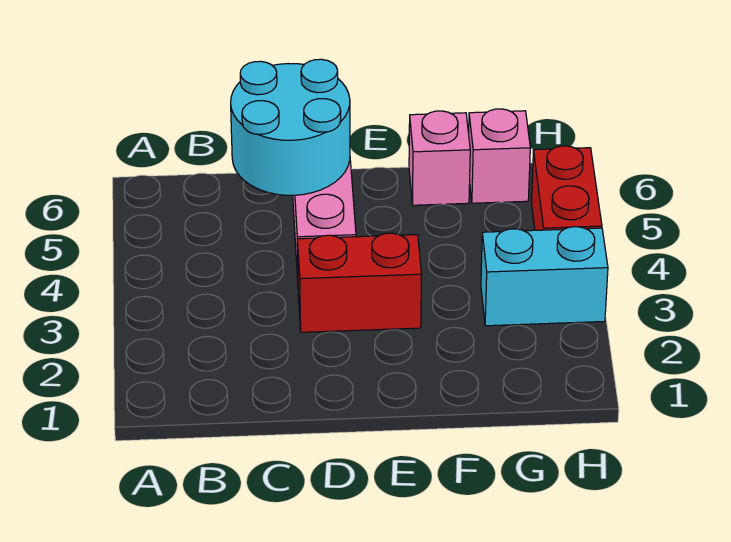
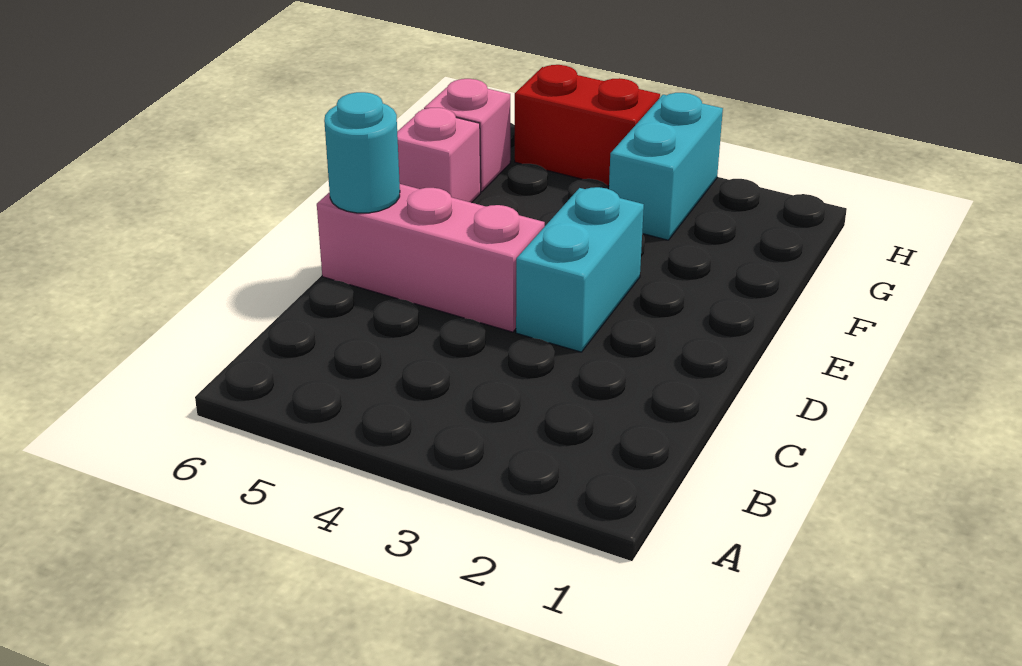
cyan round brick C5:D6 level 2 -> cyan round brick D6 level 2
red brick D3:E3 level 1 -> cyan brick D3:E3 level 1

